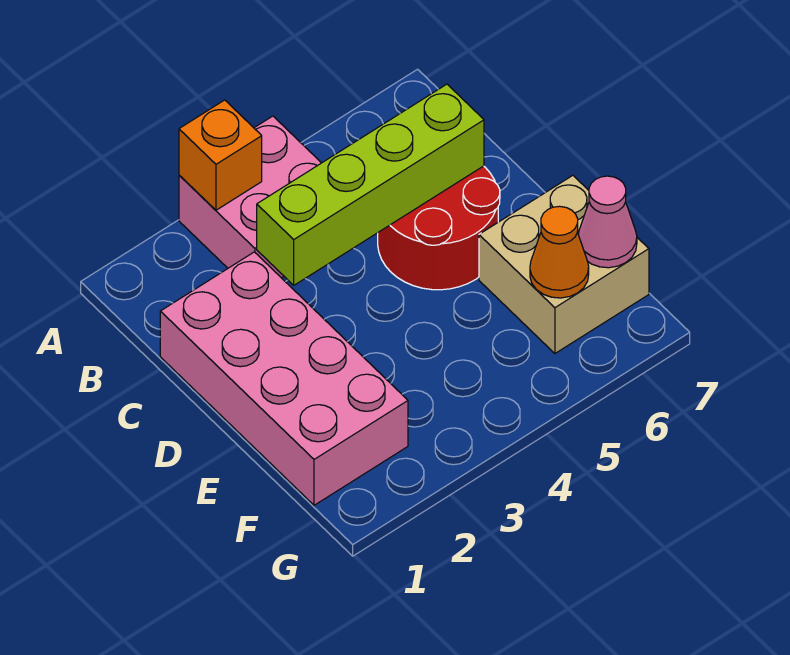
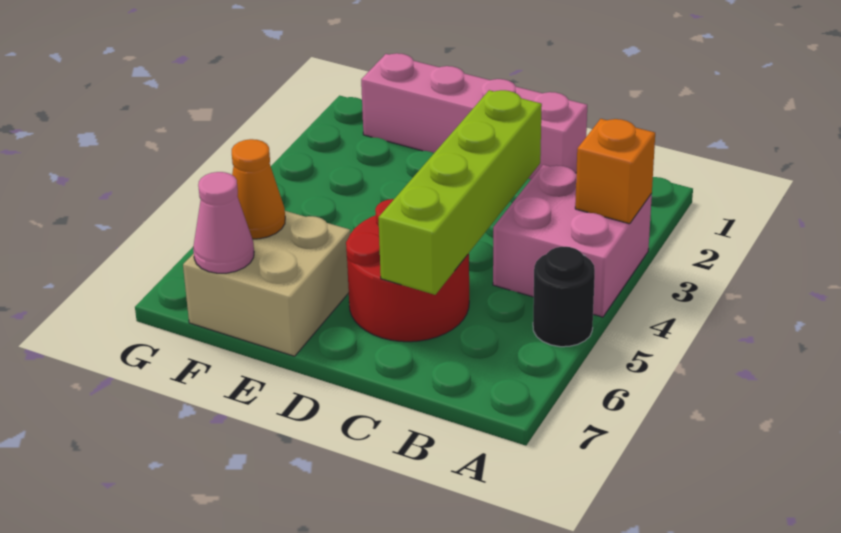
none -> black round brick A5 level 1
pink brick C1:F2 level 1 -> pink brick C1:F1 level 1

